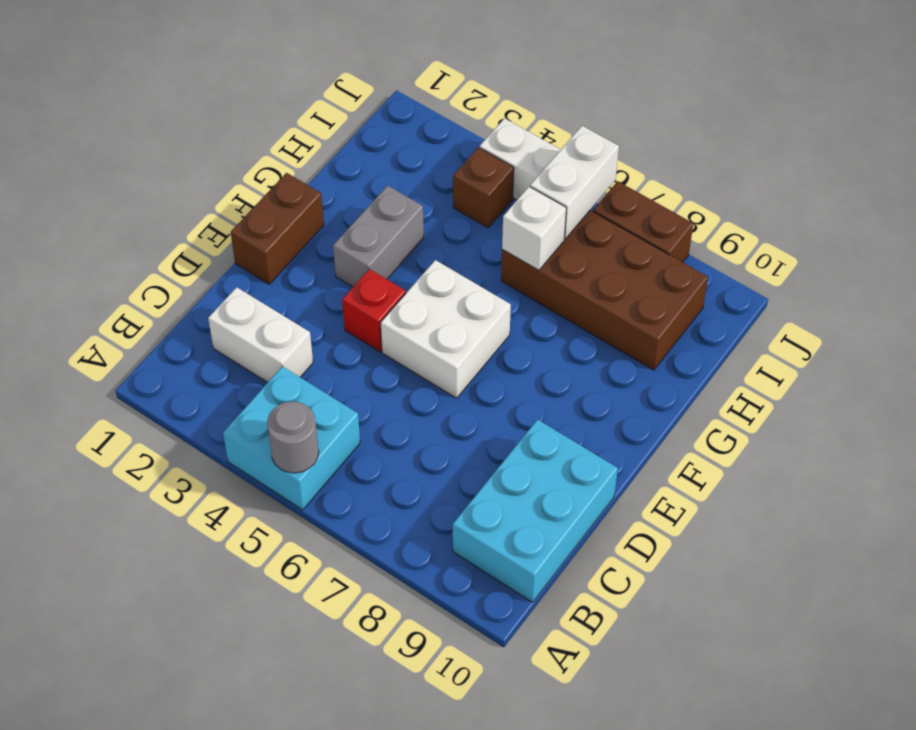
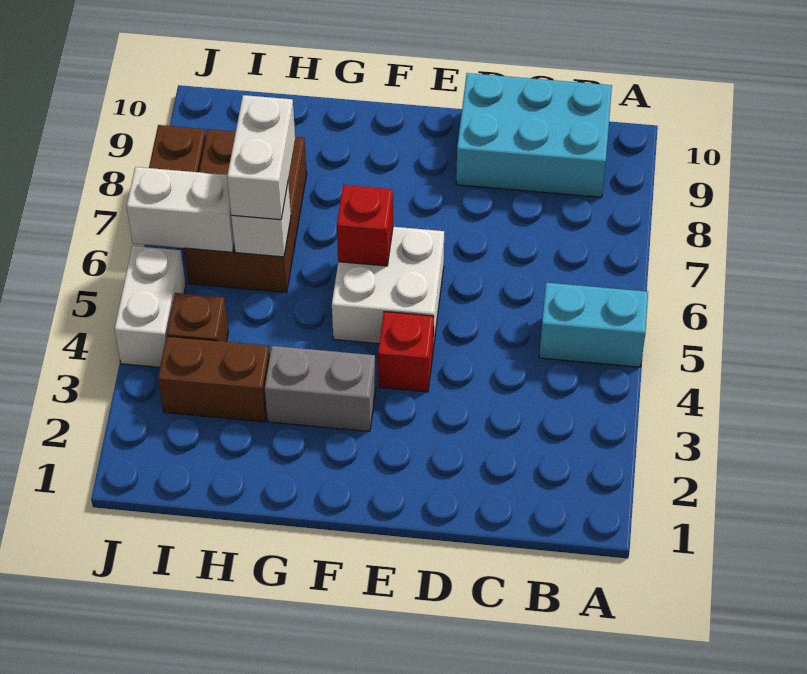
cyan brick A4:B5 level 1 -> cyan brick A5:B5 level 1
grey round brick A5 level 2 -> none
white brick C2:C3 level 1 -> white brick H6:H7 level 3
brown brick E1:F1 level 1 -> brown brick H3:I3 level 1
none -> red brick F6 level 2
brown brick H6:I9 level 1 -> brown brick H6:I8 level 1

